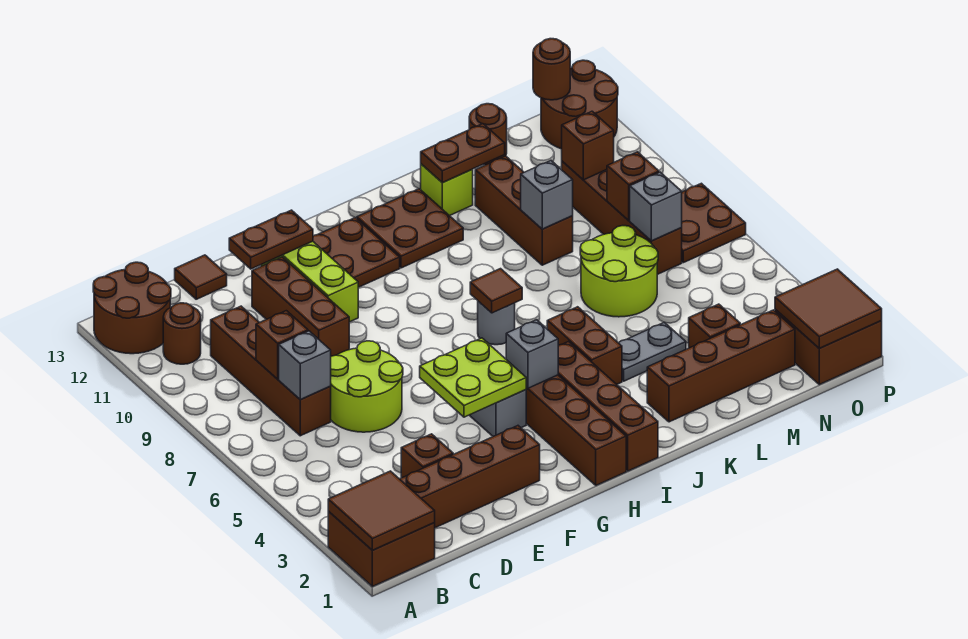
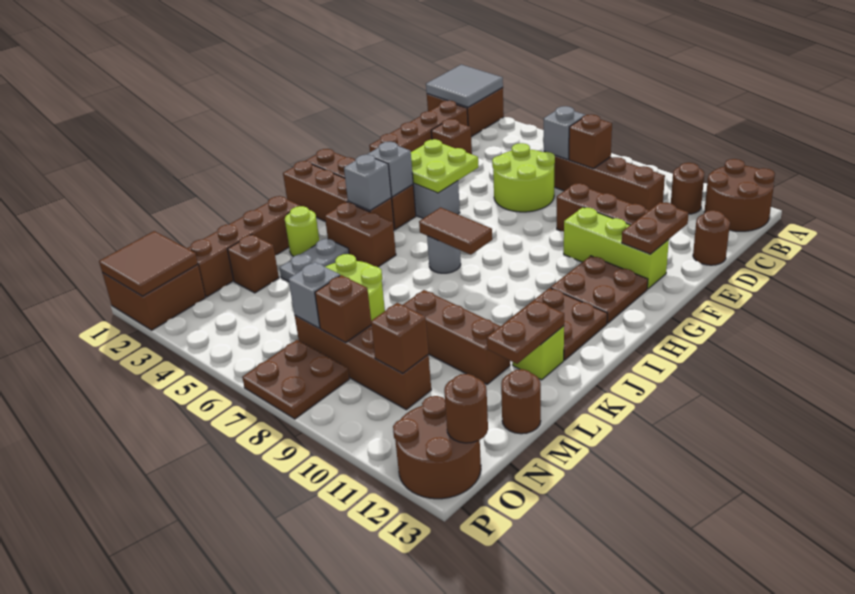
brown tile A1:B2 level 2 -> grey tile A1:B2 level 2
brown tile D13 level 1 -> brown round brick D13 level 1
brown tile I7 level 2 -> brown tile I7:I8 level 2
none -> lime round brick K3 level 1
grey brick L9 level 2 -> grey brick I4 level 2

